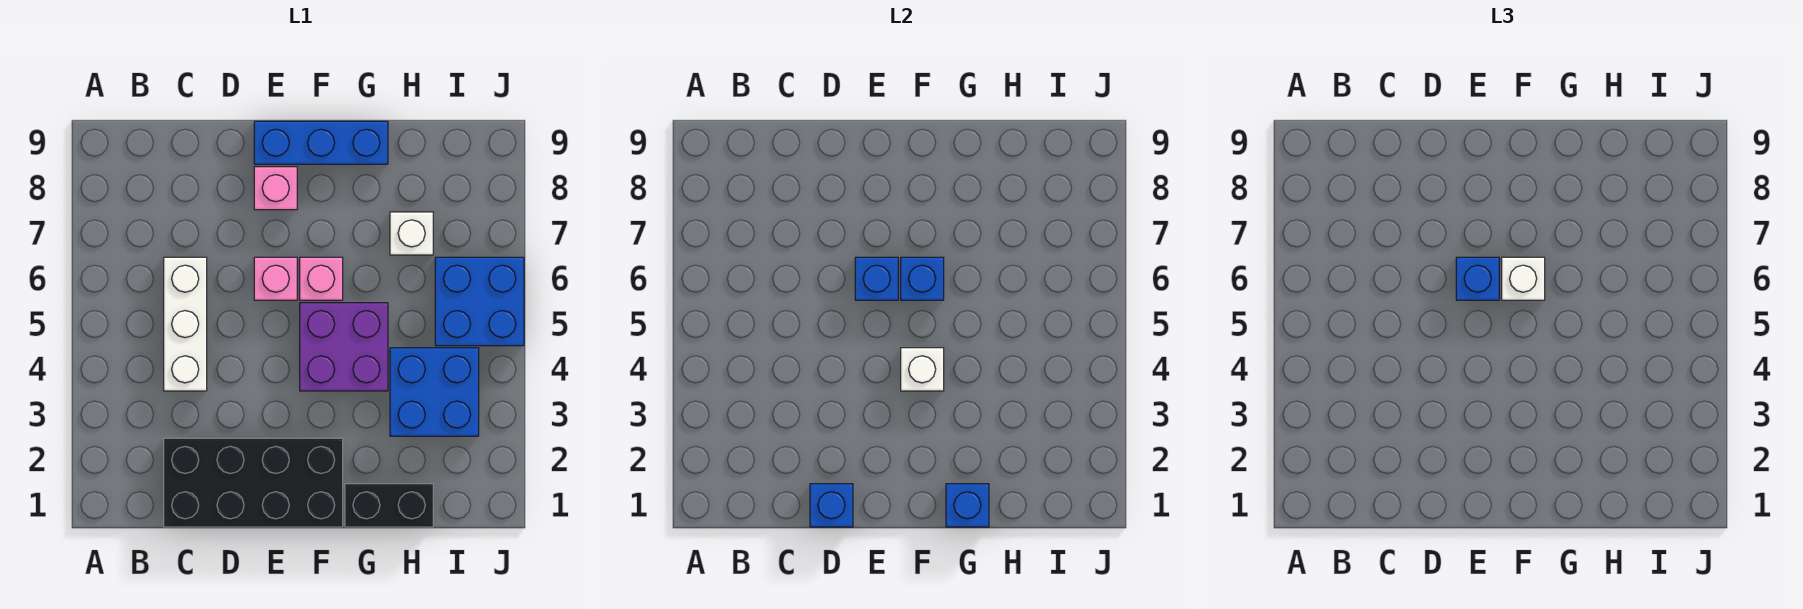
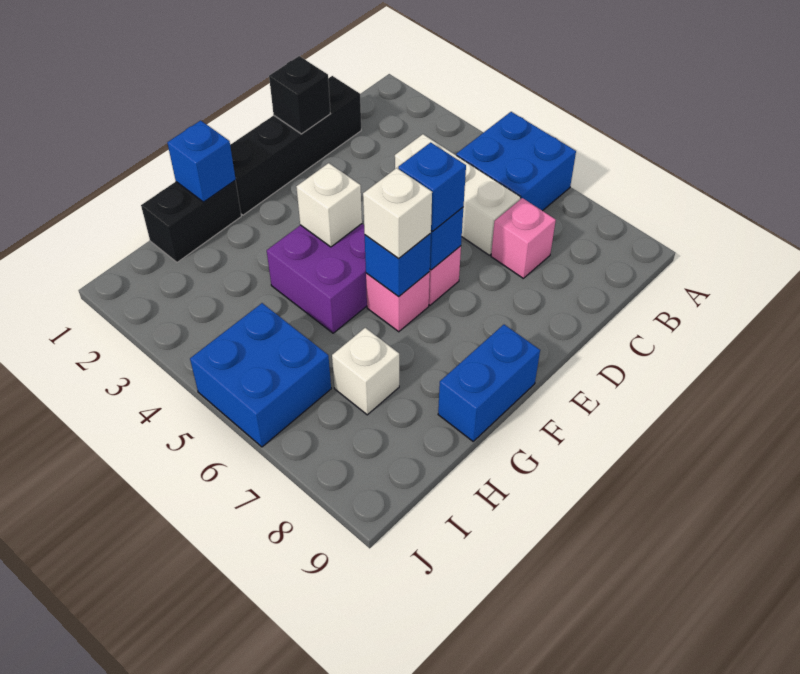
black brick C1:F2 level 1 -> black brick C1:F1 level 1
blue brick D1 level 2 -> black brick D1 level 2
pink brick E8 level 1 -> pink brick C7 level 1
blue brick E9:G9 level 1 -> blue brick F9:G9 level 1
blue brick H3:I4 level 1 -> blue brick A5:B6 level 1

